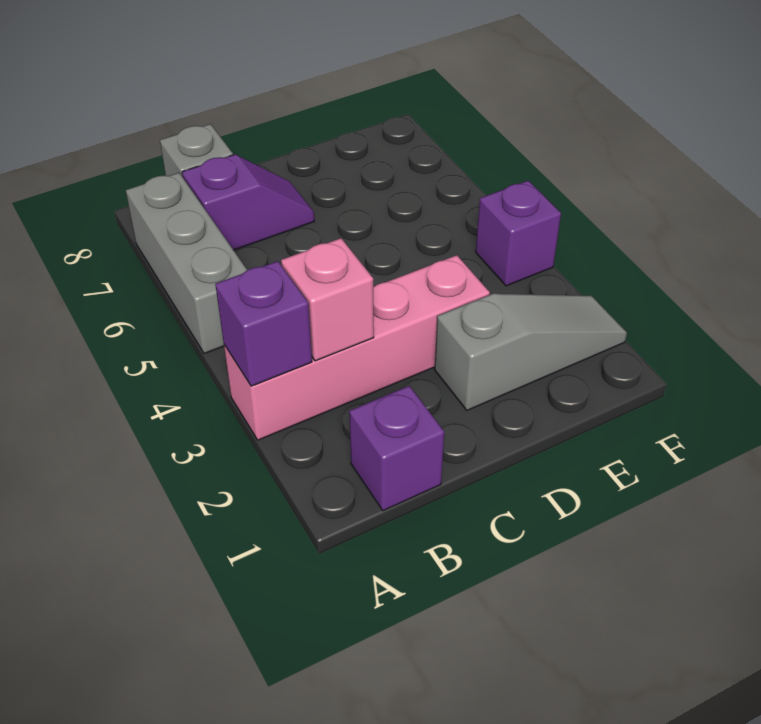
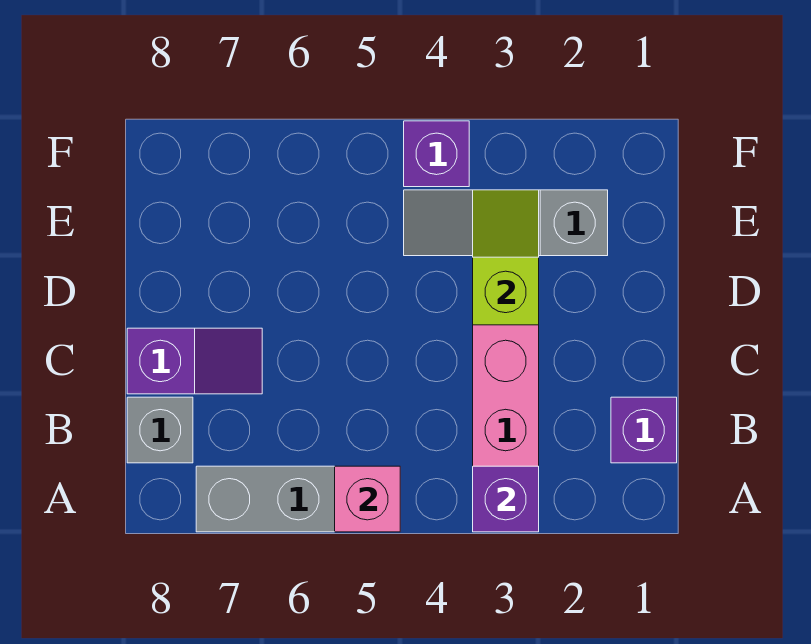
pink brick B3 level 2 -> pink brick A5 level 2
purple slope B7:C7 level 1 top B -> purple slope C7:C8 level 1 top 8
grey slope D2:F2 level 1 top D -> grey slope E2:E4 level 1 top 2
none -> lime slope D3:E3 level 2 top D

